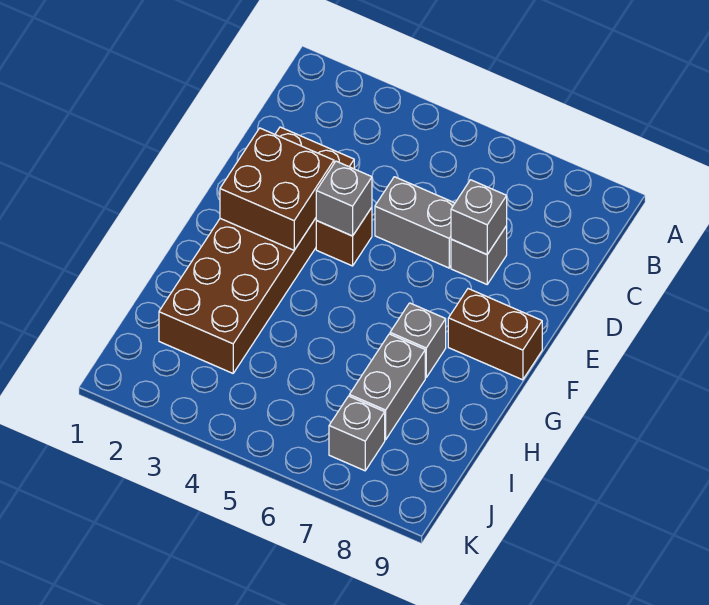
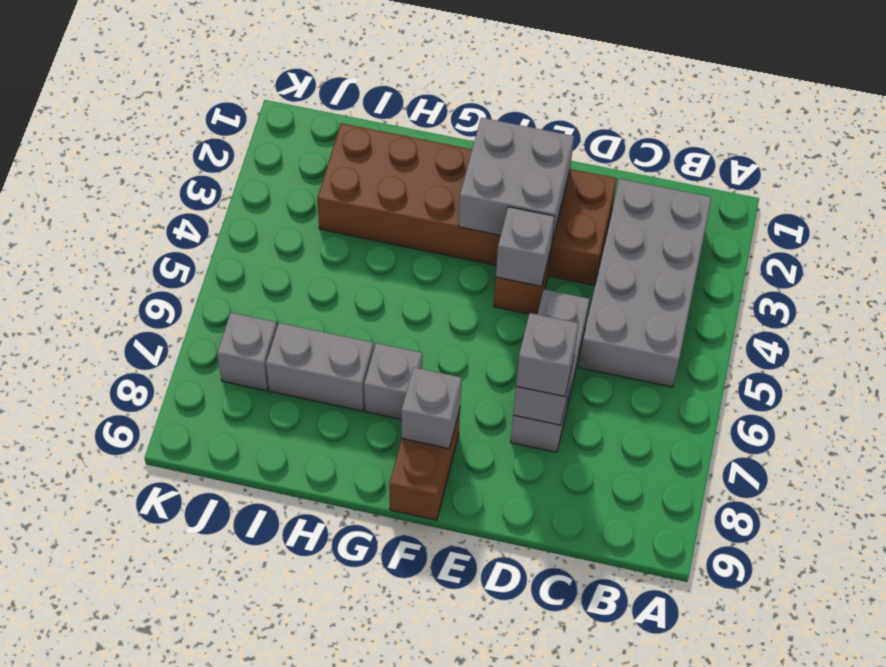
none -> grey brick B2:C5 level 1
none -> grey brick D7 level 3
brown brick E2:F3 level 2 -> grey brick E2:F3 level 2
none -> grey brick F8 level 2

